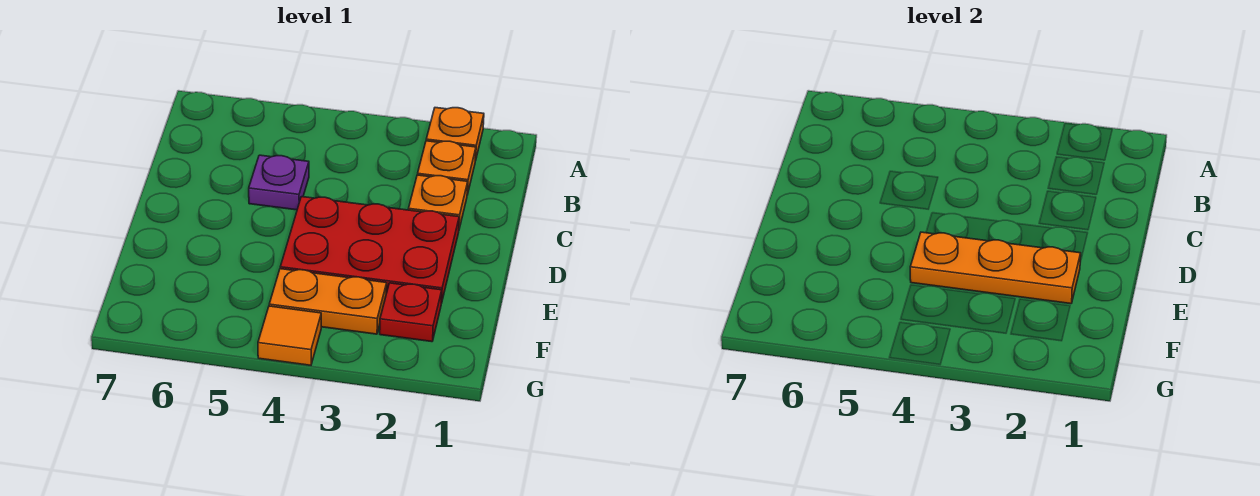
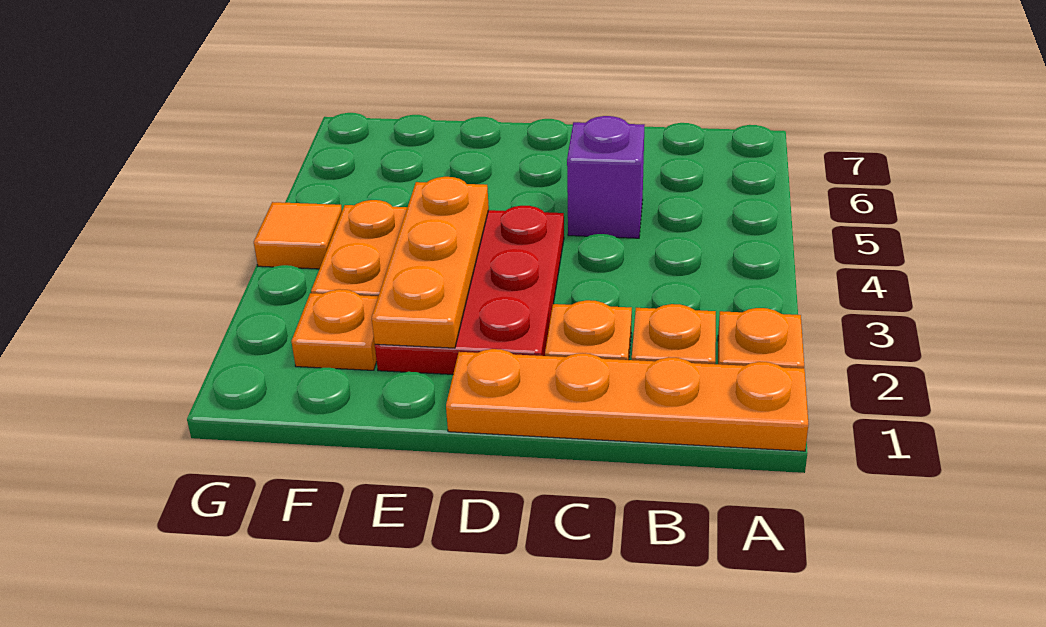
none -> orange plate A1:D1 level 1
purple plate C5 level 1 -> purple brick C5 level 1
red plate F2 level 1 -> orange plate F2 level 1

